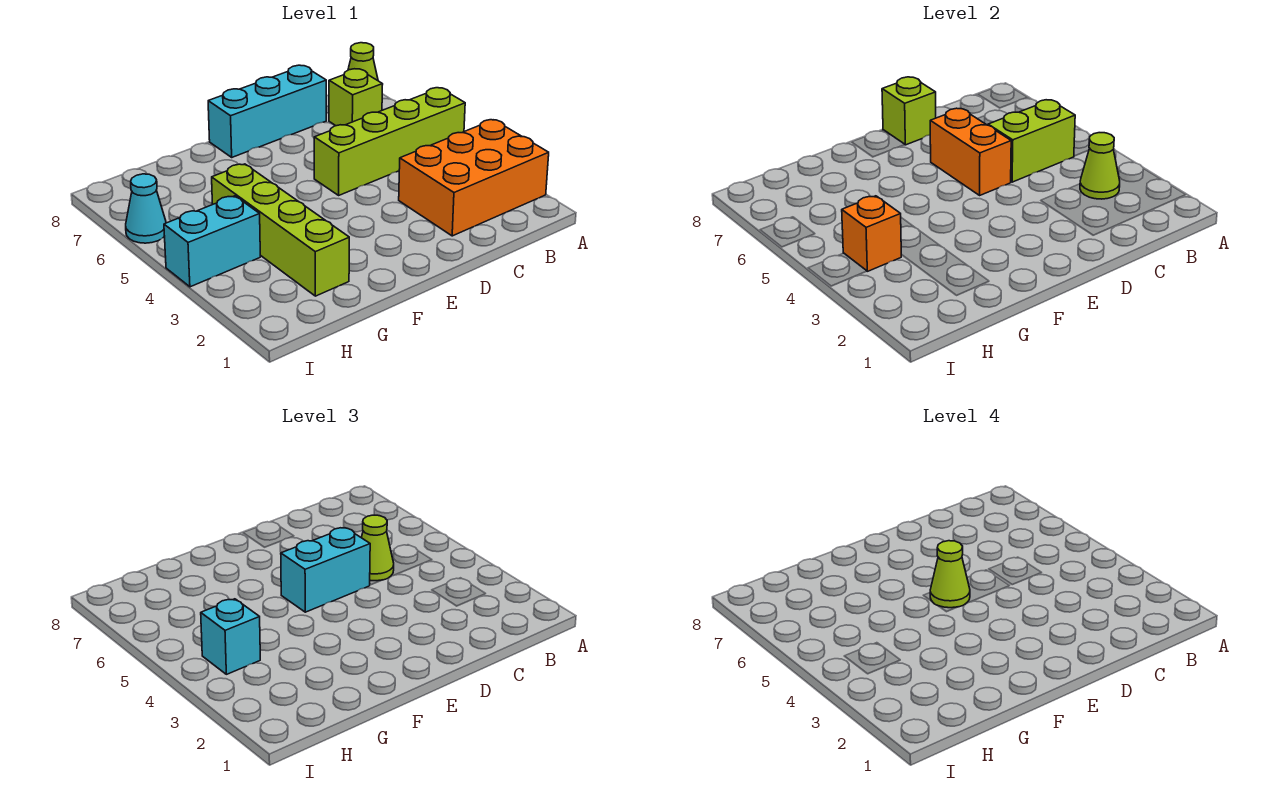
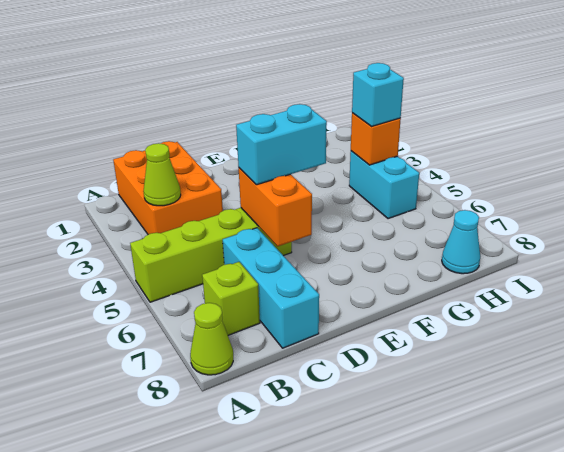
orange brick A2:C3 level 1 -> orange brick B1:C3 level 1
lime brick B5:C5 level 2 -> none
lime cone C5 level 3 -> none
cyan brick C8:E8 level 1 -> cyan brick C6:C8 level 1
lime brick D8 level 2 -> none
lime cone E5 level 4 -> none
lime brick G2:G5 level 1 -> none
cyan brick H4:I4 level 1 -> cyan brick H4:H5 level 1
cyan cone I6 level 1 -> cyan cone H8 level 1

